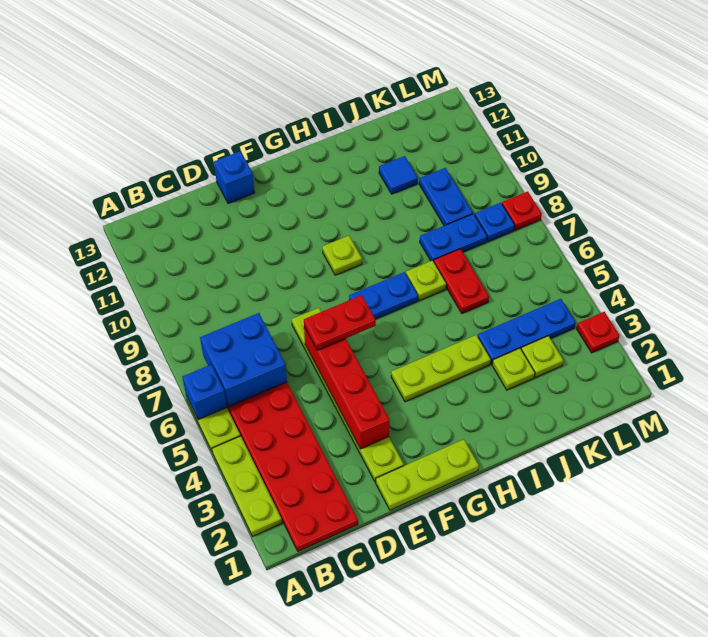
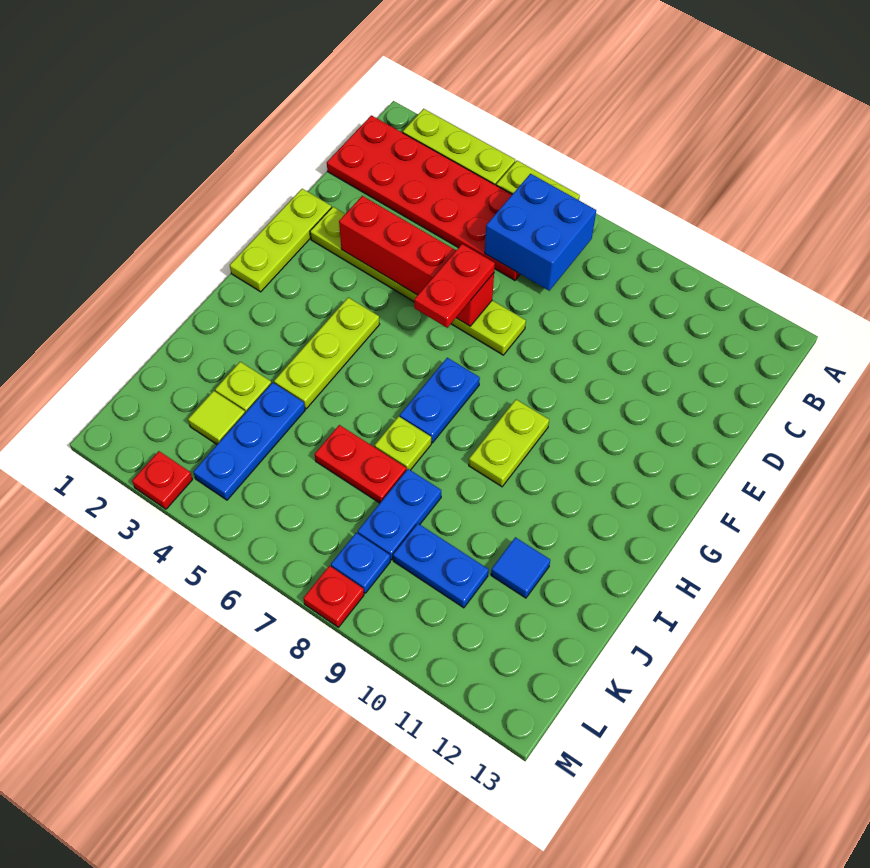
blue brick A6 level 2 -> none
blue brick E13 level 1 -> none
lime plate G9 level 1 -> lime plate G9:H9 level 1
lime plate K3 level 1 -> lime tile K3 level 1

